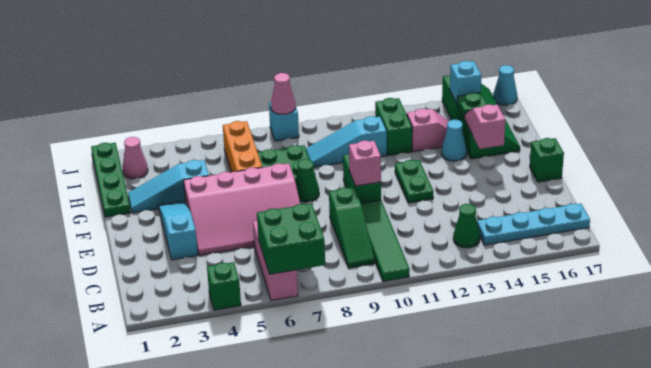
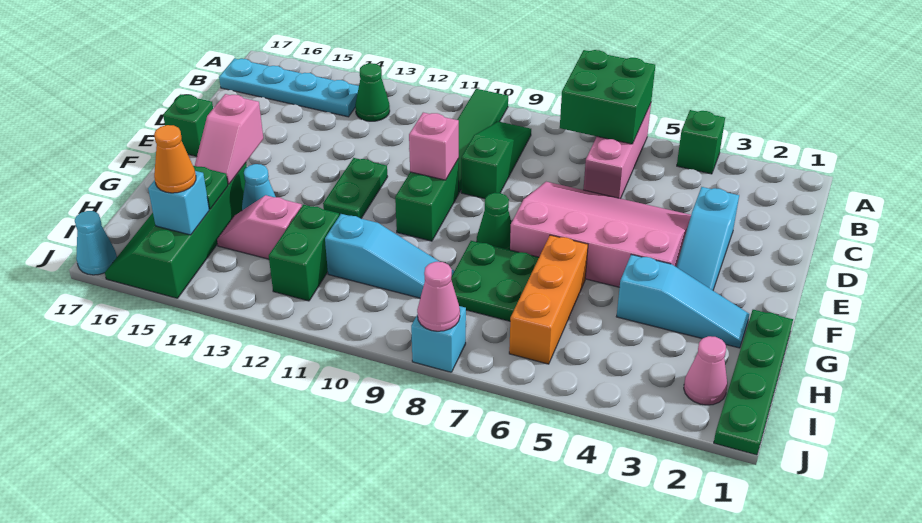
none -> orange cone I15 level 3

